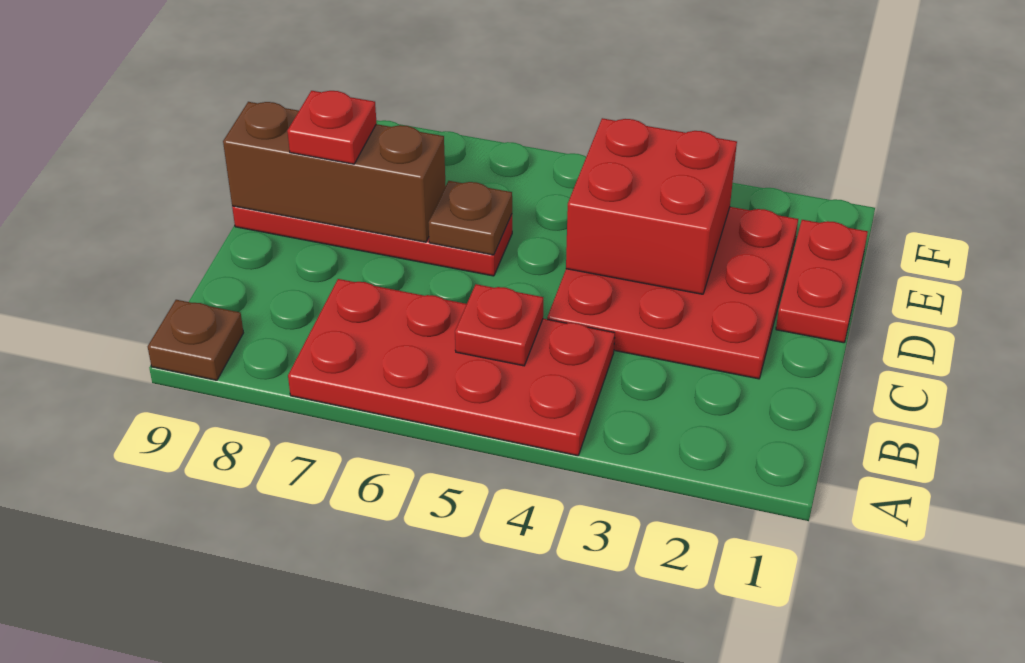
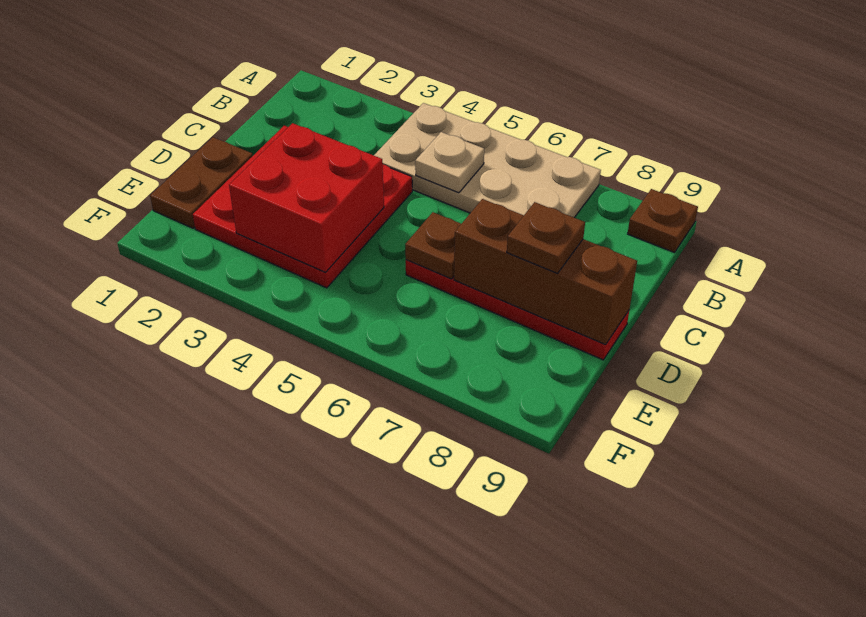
red plate A4:B7 level 1 -> tan plate A4:B7 level 1
red plate B5 level 2 -> tan plate B5 level 2
red plate D1:E1 level 1 -> brown plate D1:E1 level 1
red plate D8 level 3 -> brown plate D8 level 3

